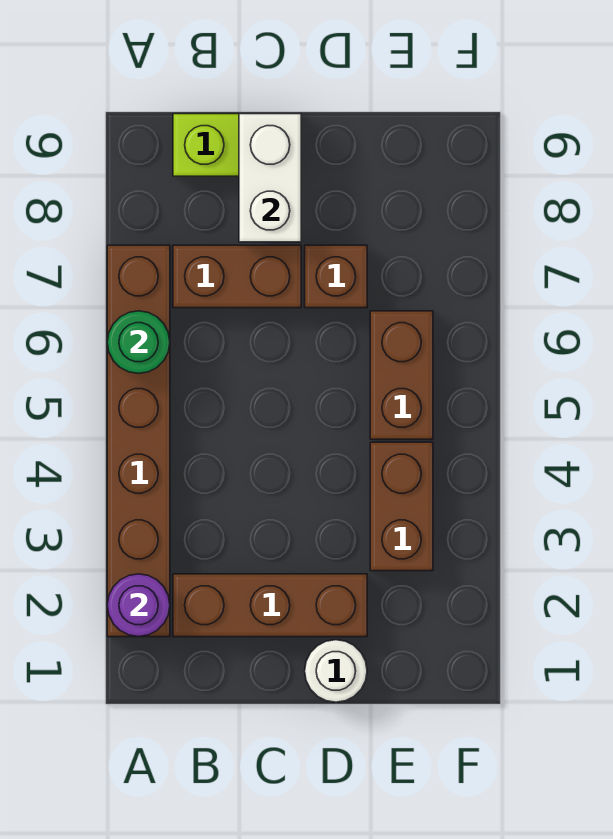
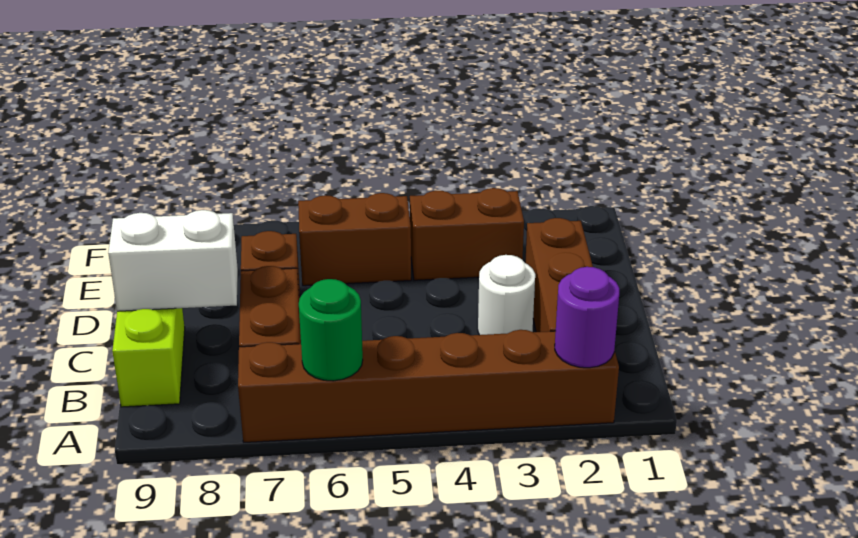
white round brick D1 level 1 -> white round brick C3 level 1

